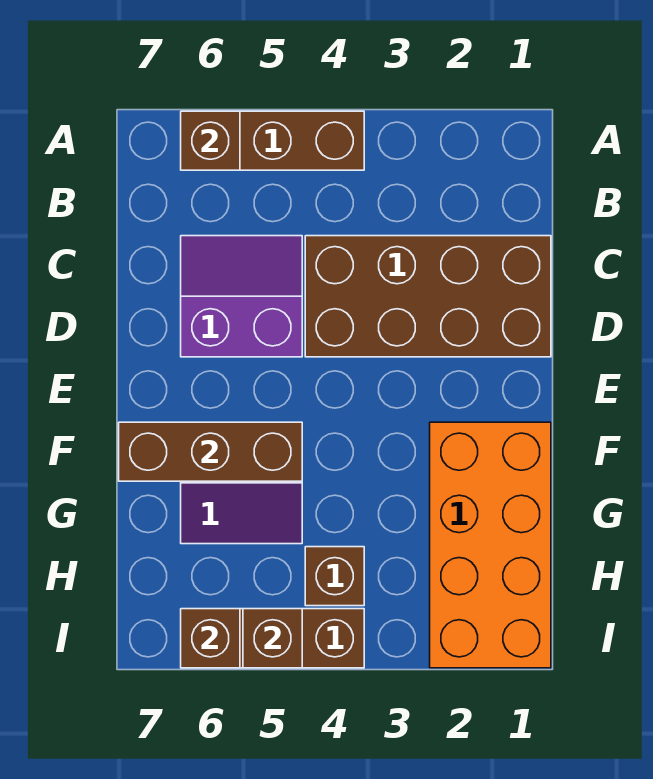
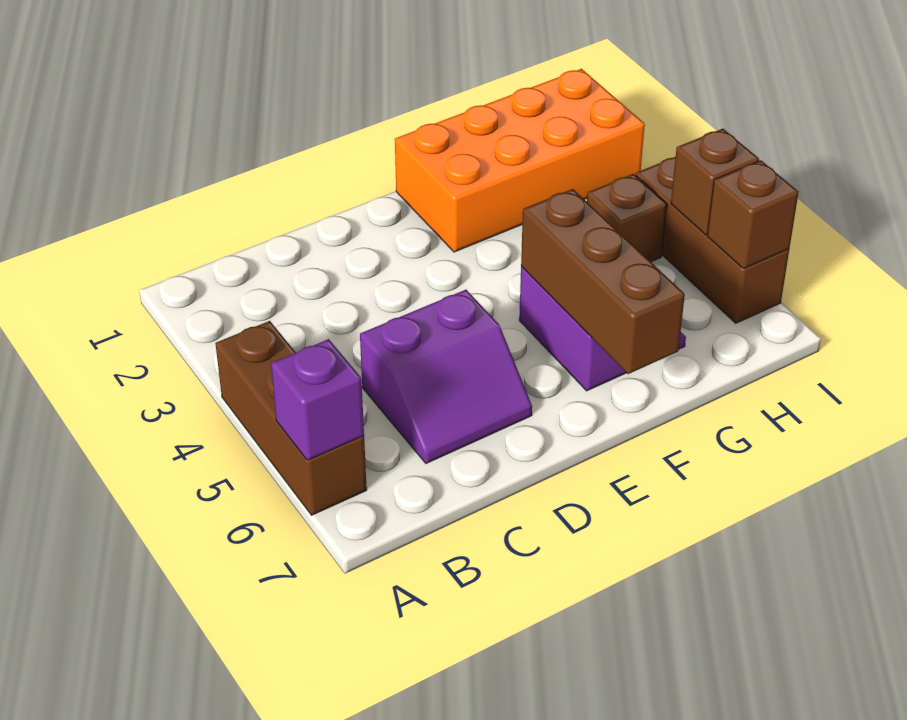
brown brick A6 level 2 -> purple brick A6 level 2
brown brick C1:D4 level 1 -> none
purple slope C5:D6 level 1 top D -> purple slope C5:D6 level 1 top 5

